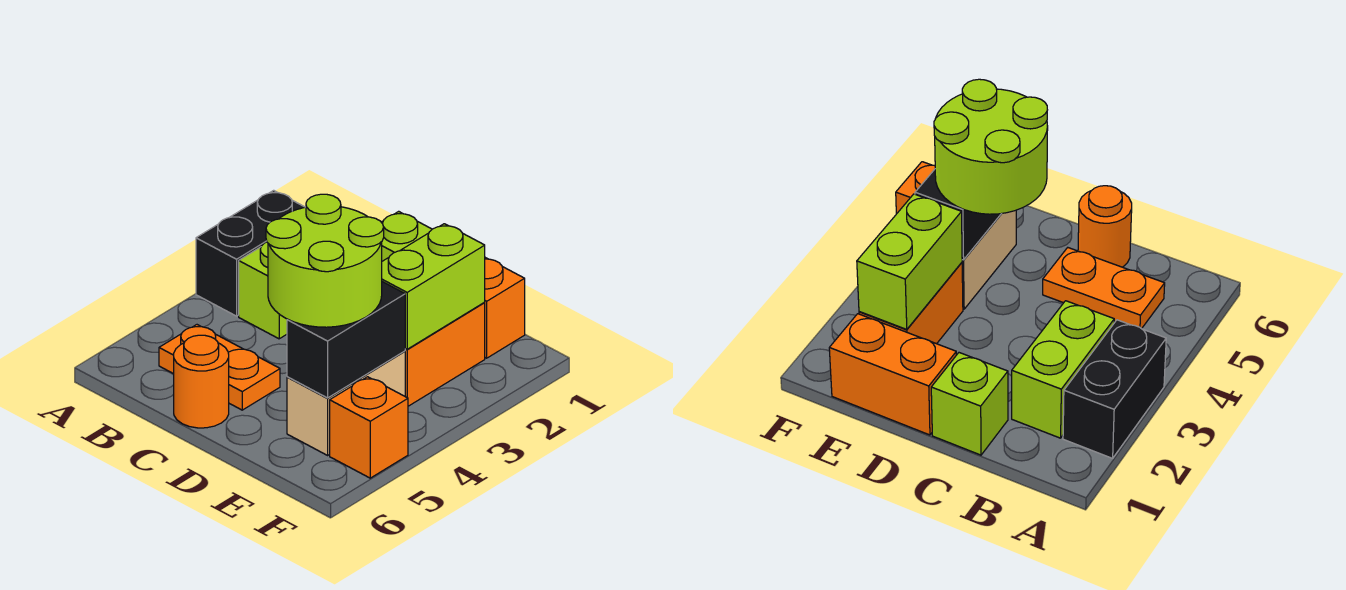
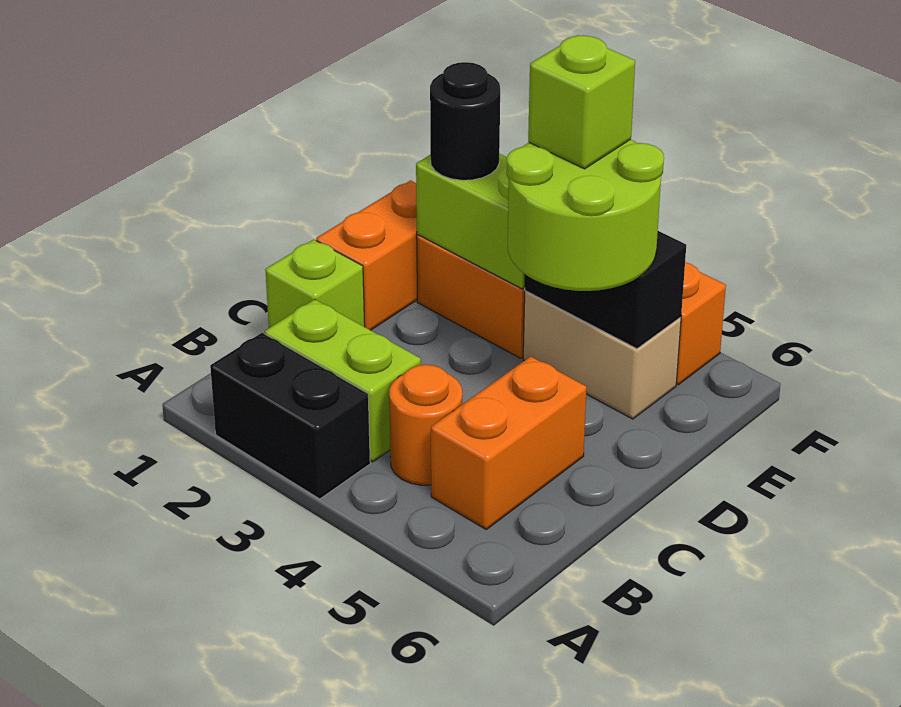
orange plate B5:C5 level 1 -> orange brick B5:C5 level 1
orange round brick C6 level 1 -> orange round brick B4 level 1
none -> black round brick E2 level 3
none -> lime brick E4 level 4

